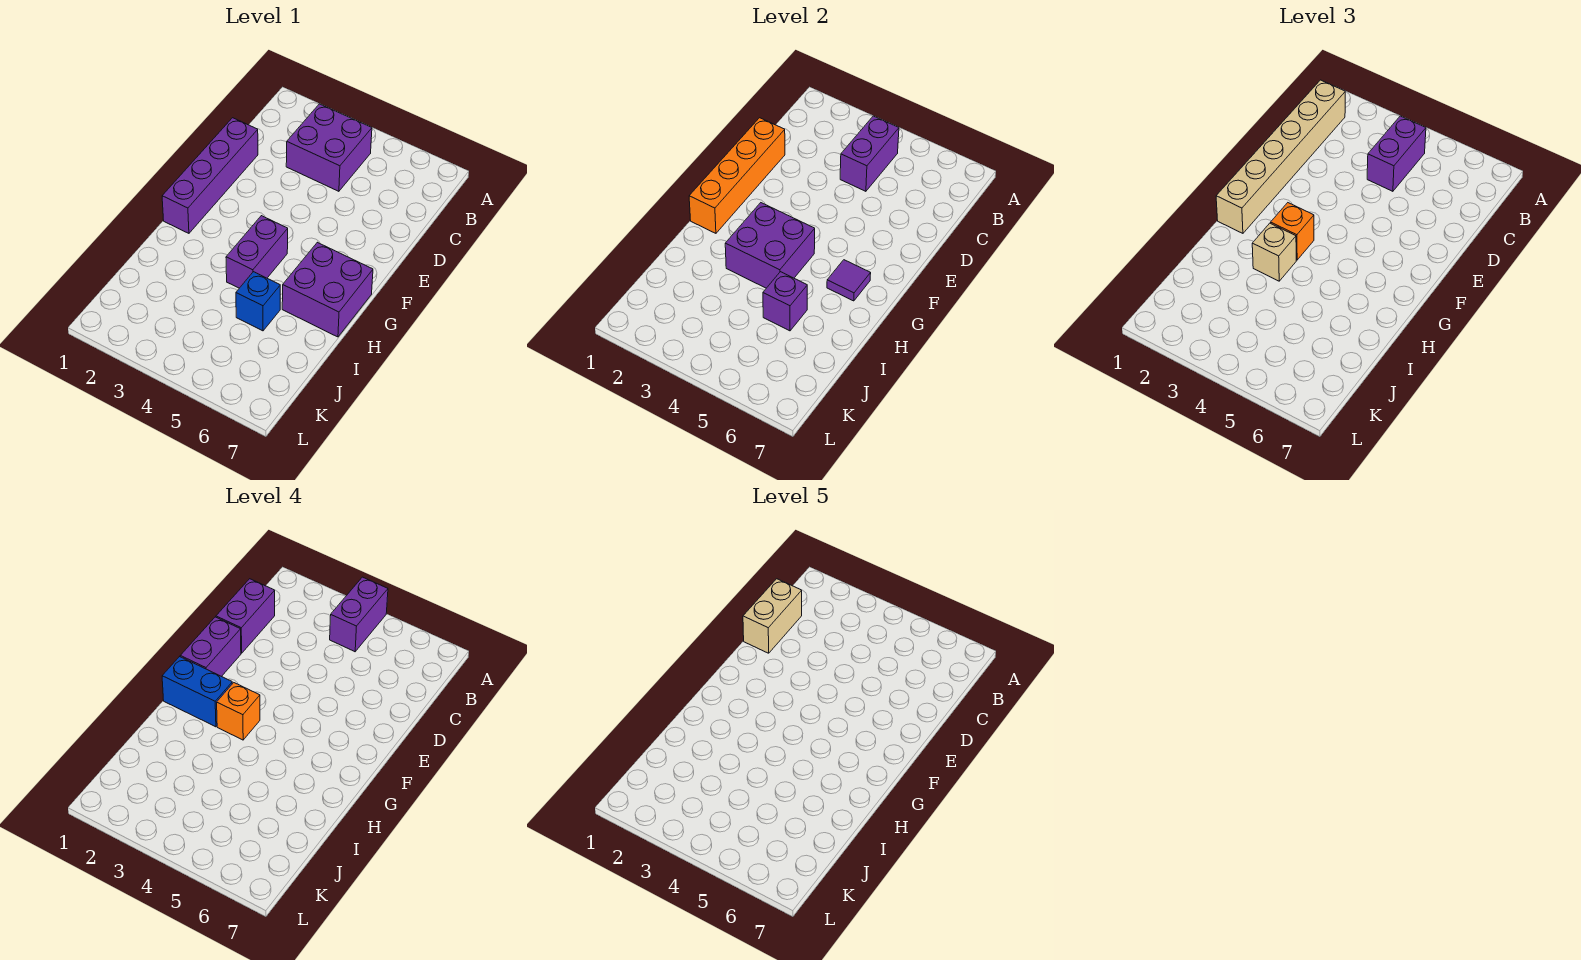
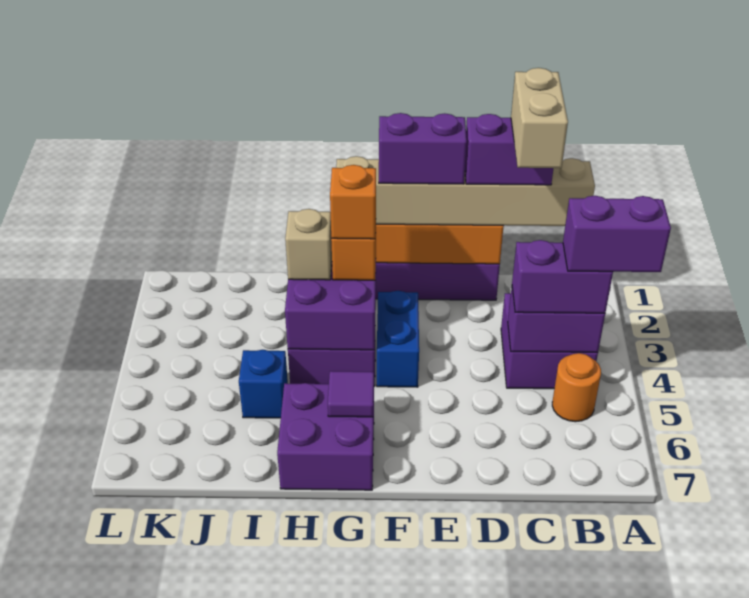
none -> orange round brick B5 level 1
tan brick C1:D1 level 5 -> tan brick C1:C2 level 5
blue brick G1:G2 level 4 -> blue brick F3:F4 level 1
purple brick I5 level 2 -> none

